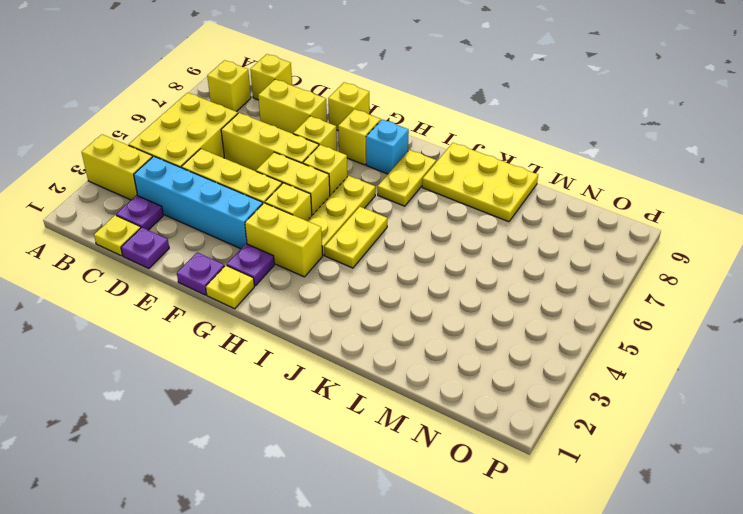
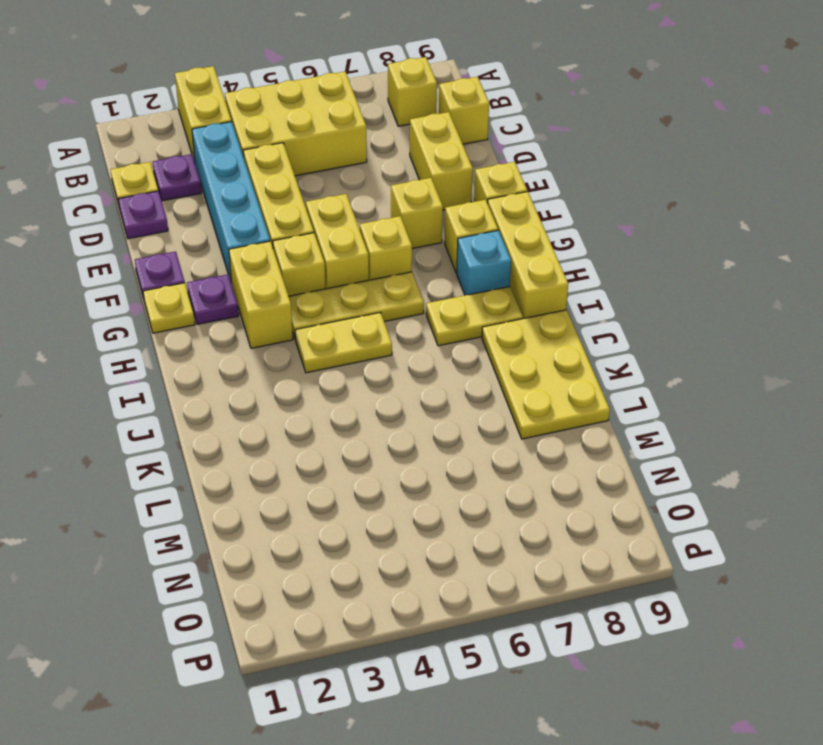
yellow brick D6:F6 level 1 -> yellow brick G9:I9 level 1

